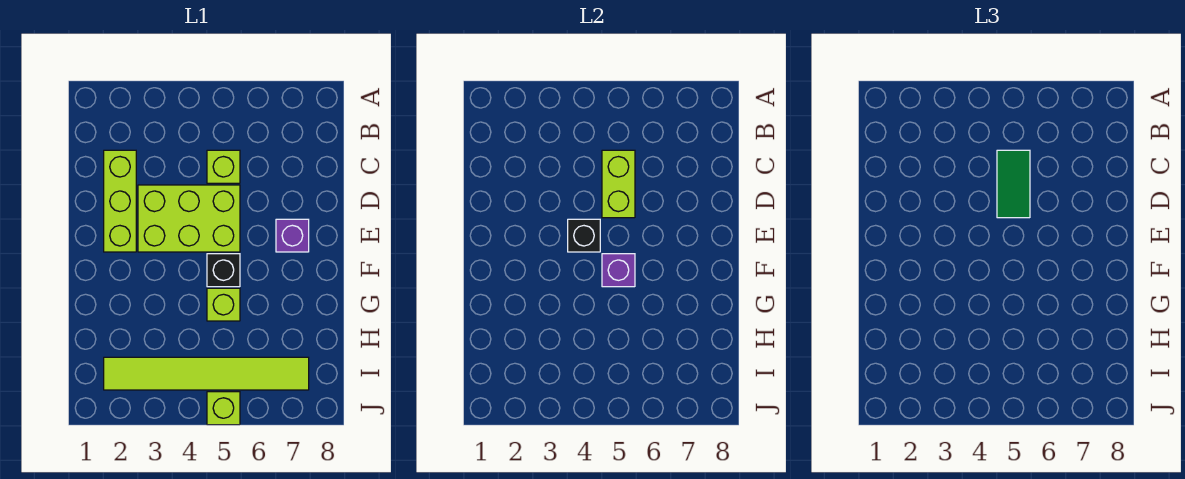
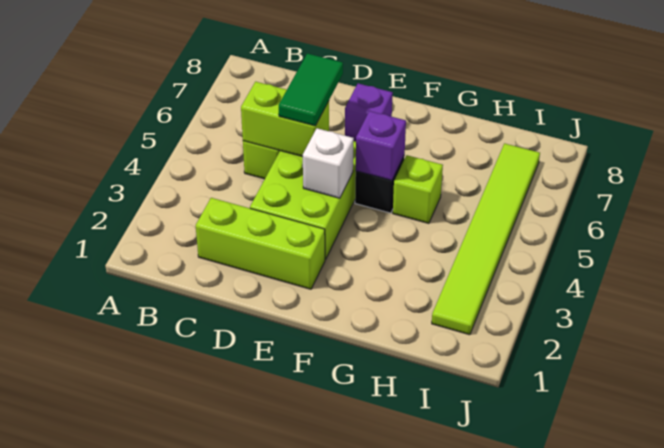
green tile C5:D5 level 3 -> green tile D5:D6 level 3
black brick E4 level 2 -> white brick E4 level 2
lime brick J5 level 1 -> none

